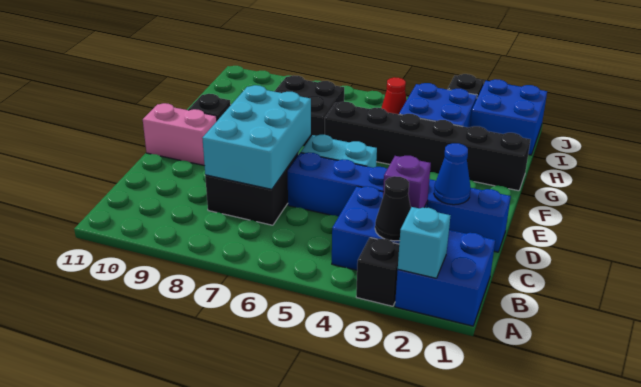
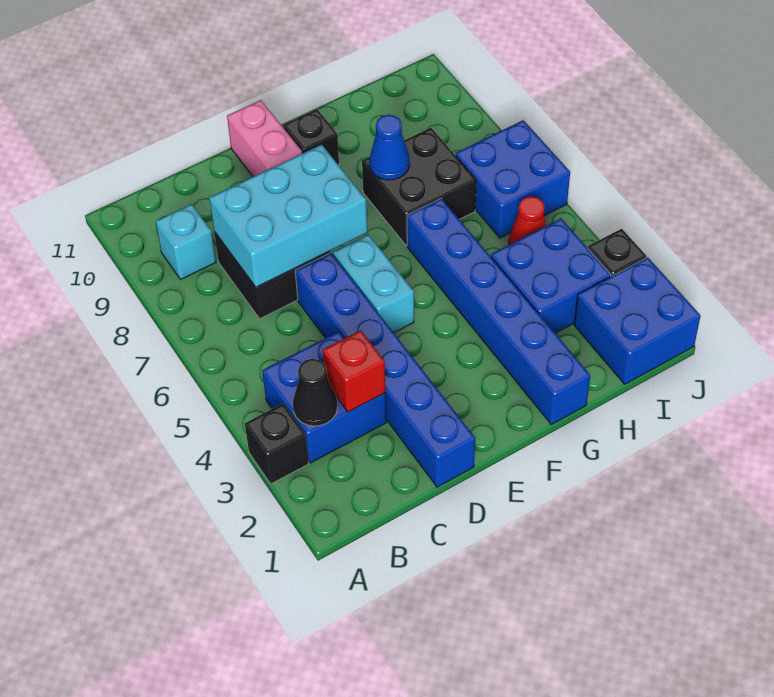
blue brick A1:B2 level 1 -> blue brick I6:J7 level 1
cyan brick A2 level 2 -> cyan brick B9 level 1
purple brick C3 level 2 -> red brick C3 level 2
blue cone D2 level 2 -> blue cone G8 level 2
black brick G1:G6 level 1 -> blue brick G1:G6 level 1

